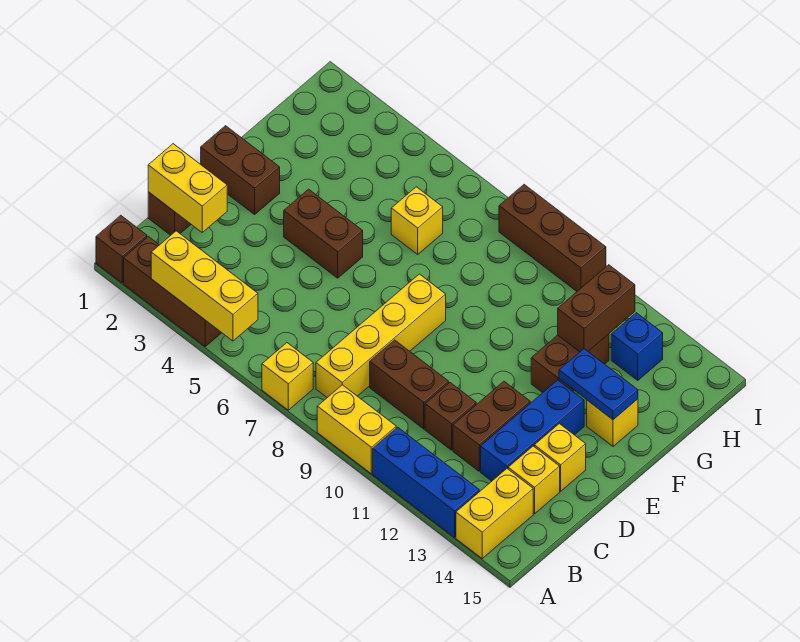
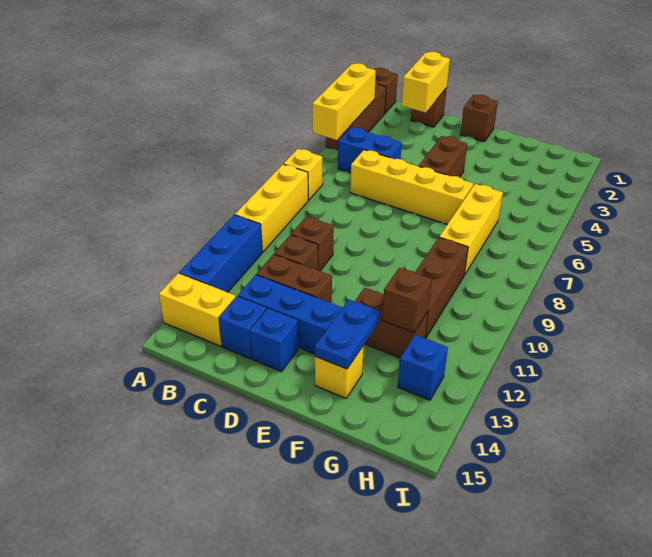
yellow brick A9:A10 level 1 -> yellow brick A8:A10 level 1
none -> blue brick B5:C5 level 1
yellow brick B8:E8 level 1 -> yellow brick C6:F6 level 1
brown brick C9:C10 level 1 -> brown brick C10 level 1
yellow brick C14 level 1 -> blue brick C14 level 1
yellow brick D14 level 1 -> blue brick D14 level 1
brown brick E1:E2 level 1 -> brown brick E1 level 1
yellow brick G6 level 1 -> yellow brick G6:G8 level 1
brown brick G12:H12 level 2 -> brown brick G12 level 2
brown brick I8:I10 level 1 -> brown brick G9:G11 level 1

